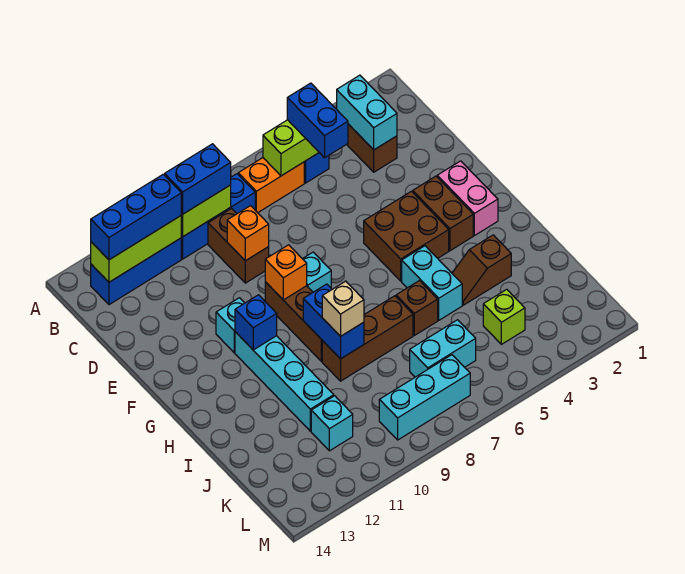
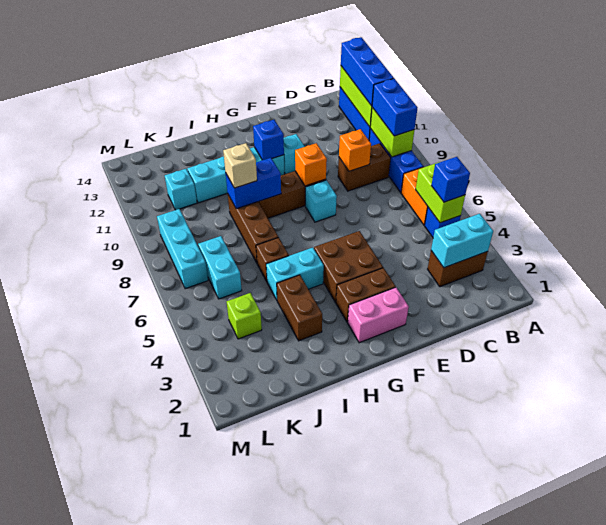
blue brick B5:C5 level 3 -> blue brick B5 level 3
brown slope I3:I4 level 1 top 3 -> brown brick I3:I4 level 1

